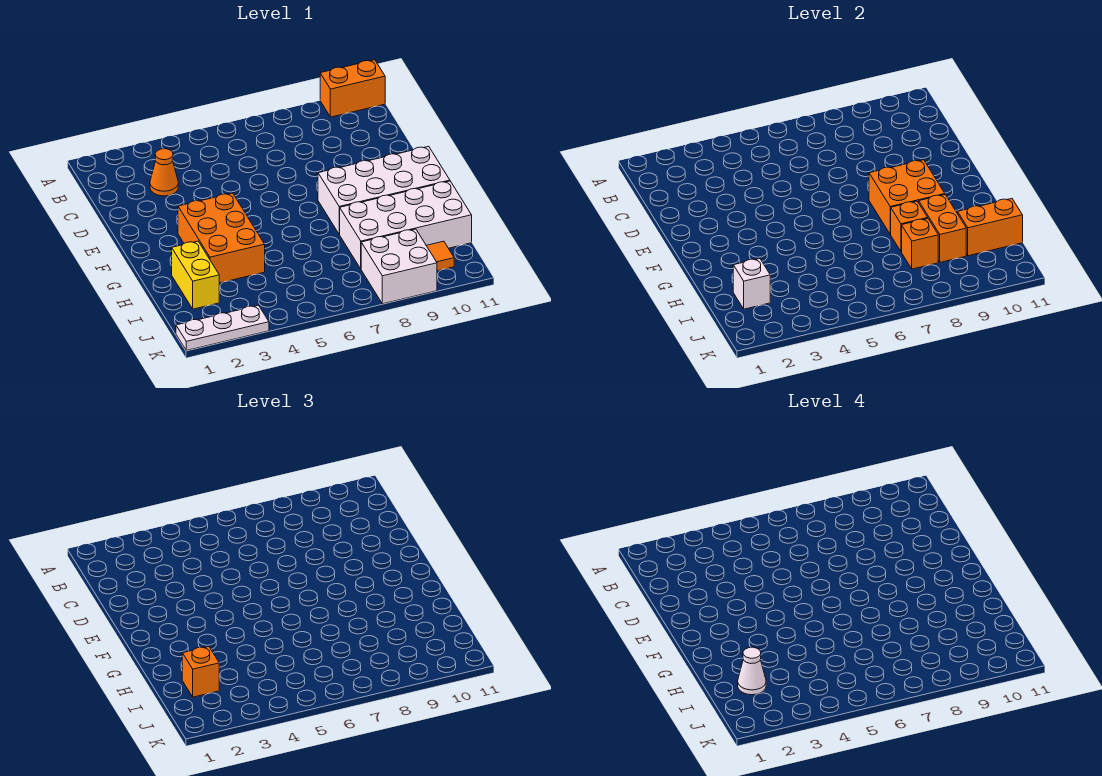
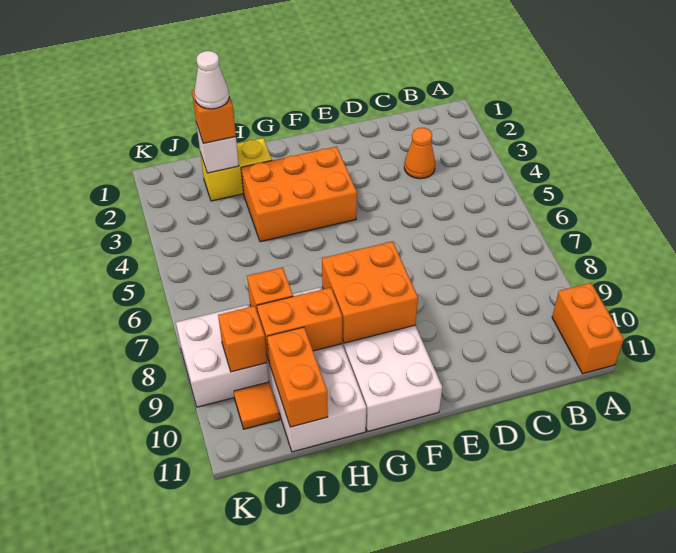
orange brick H8 level 2 -> orange brick J9 level 2
white plate K1:K3 level 1 -> none

